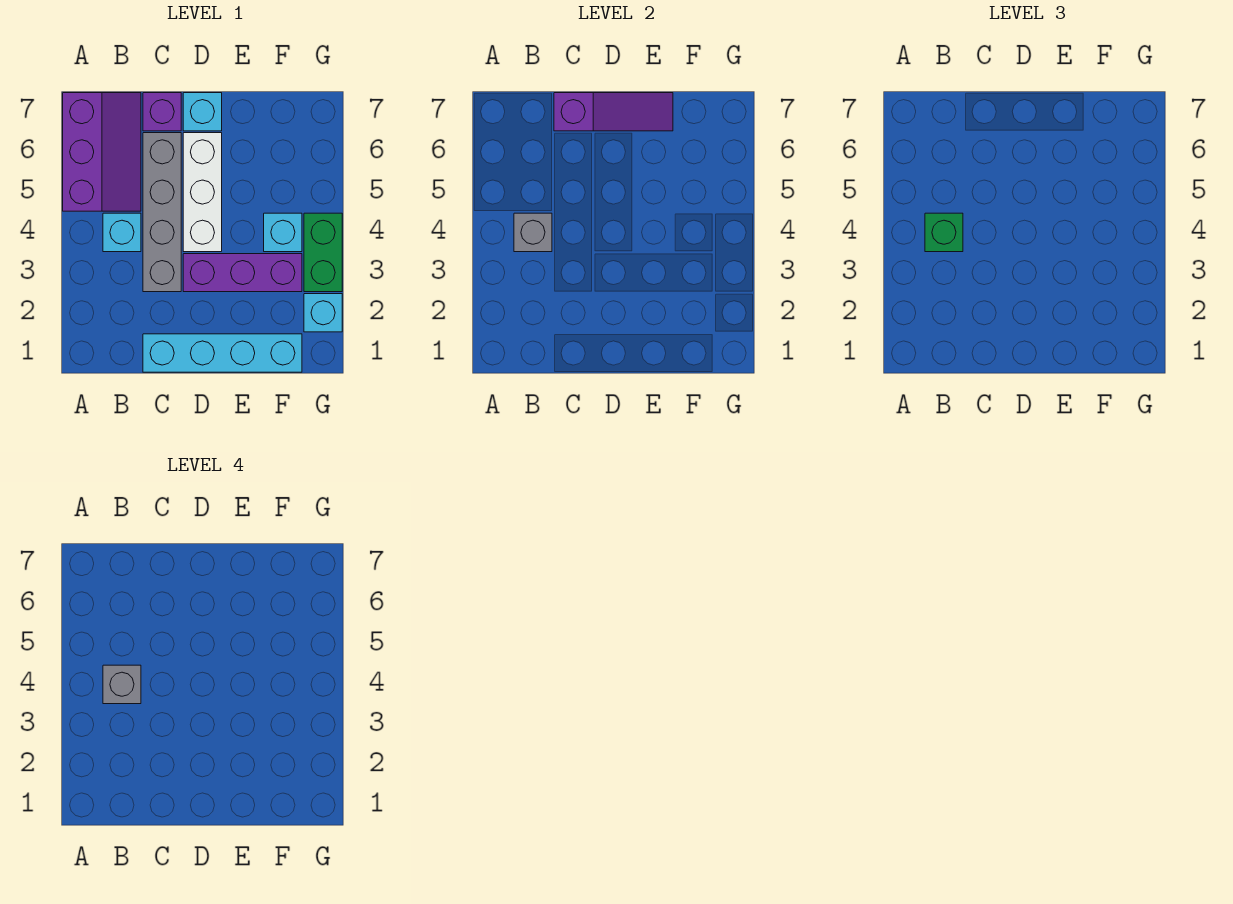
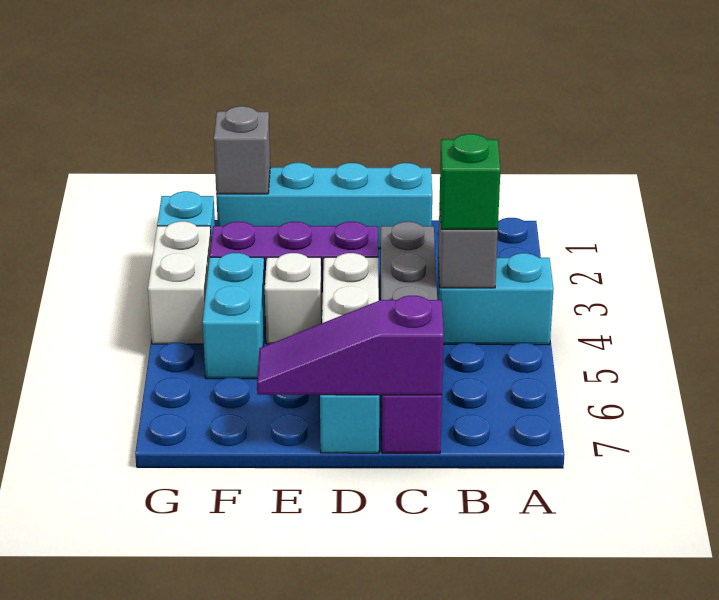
purple slope A5:B7 level 1 top A -> none
cyan brick B4 level 1 -> cyan brick A4:B4 level 1
grey brick B4 level 4 -> grey brick F1 level 2
none -> white brick E4 level 1
cyan brick F4 level 1 -> cyan brick F4:F5 level 1
green brick G3:G4 level 1 -> white brick G3:G4 level 1

